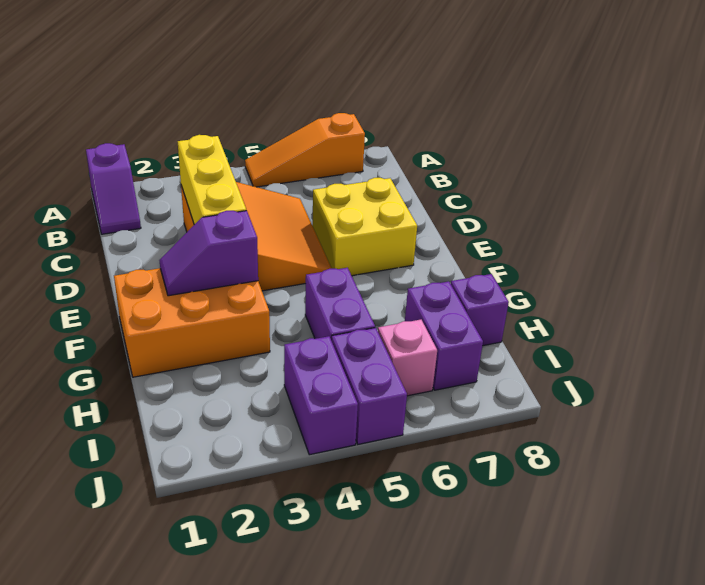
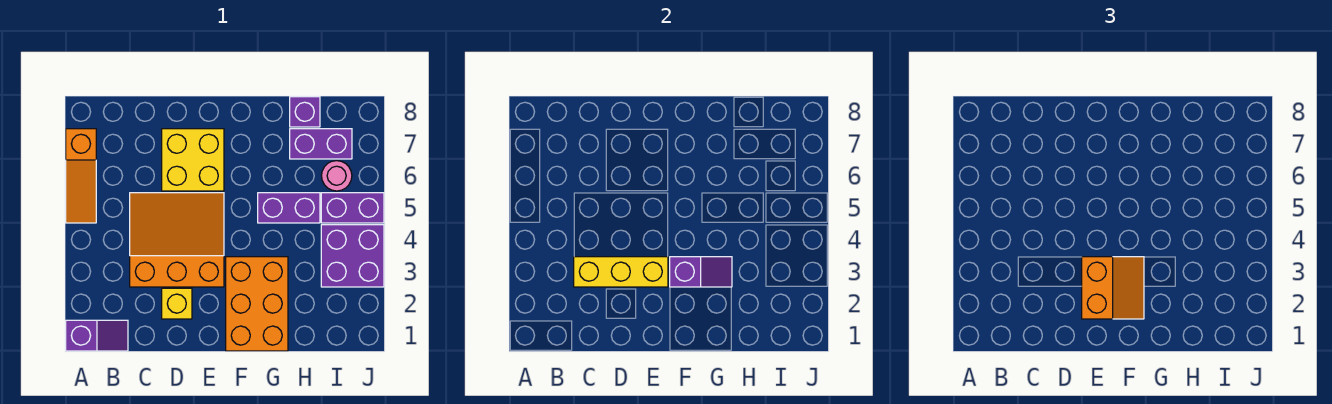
none -> yellow brick D2 level 1
none -> orange slope E2:F3 level 3 top E
purple slope F2:F3 level 2 top 3 -> purple slope F3:G3 level 2 top F
purple brick I4:J4 level 1 -> purple brick I3:J4 level 1
pink brick I6 level 1 -> pink round brick I6 level 1

